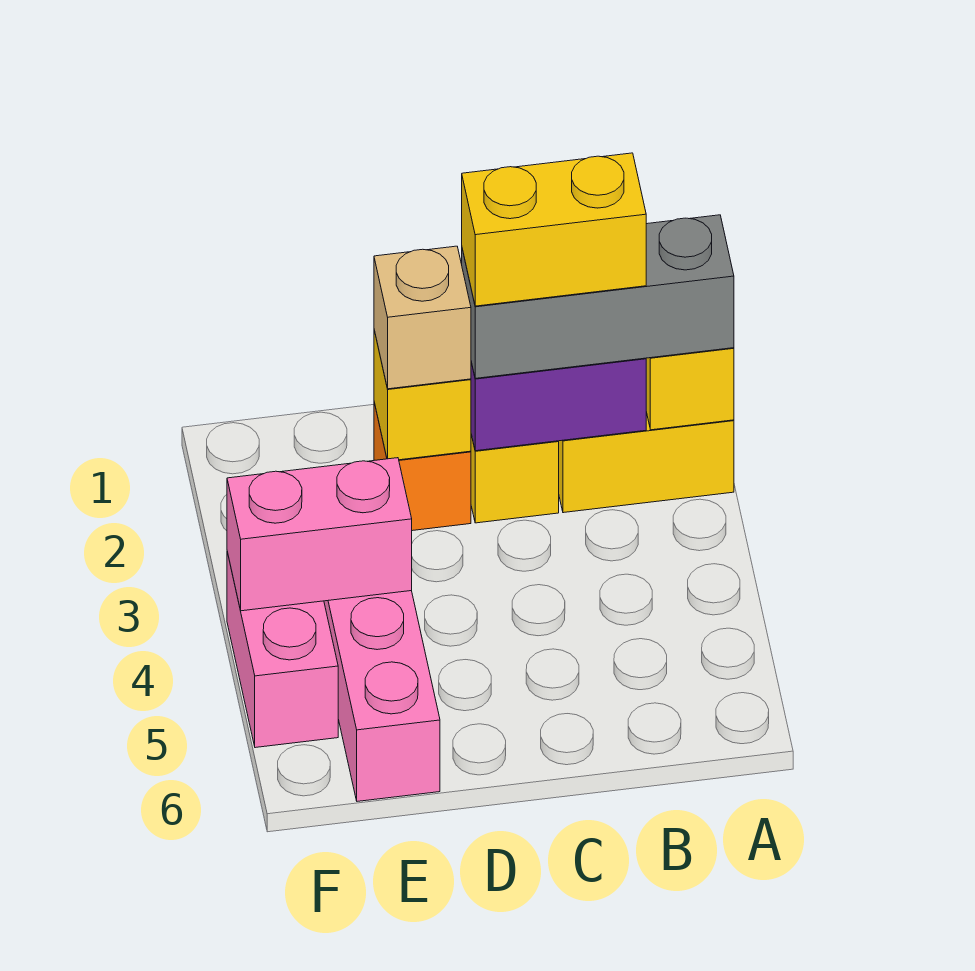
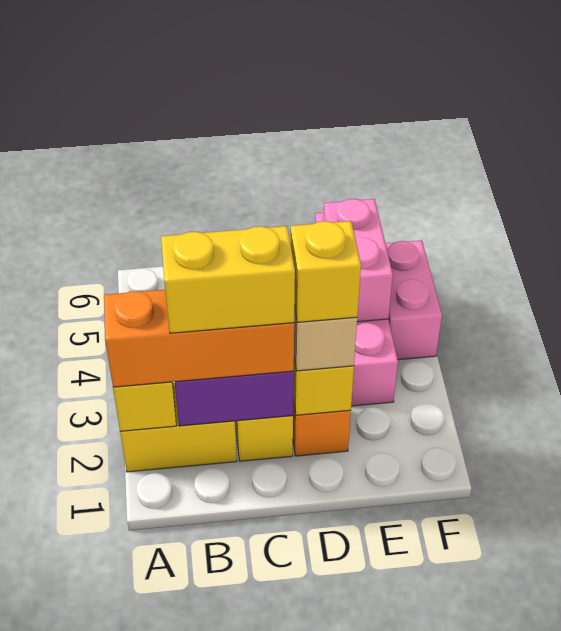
grey brick A2:C2 level 3 -> orange brick A2:C2 level 3
none -> yellow brick D2 level 4
pink brick E4:F4 level 2 -> pink brick E4:E5 level 2

